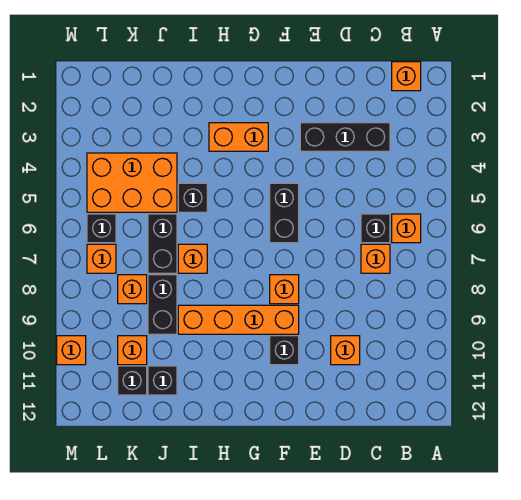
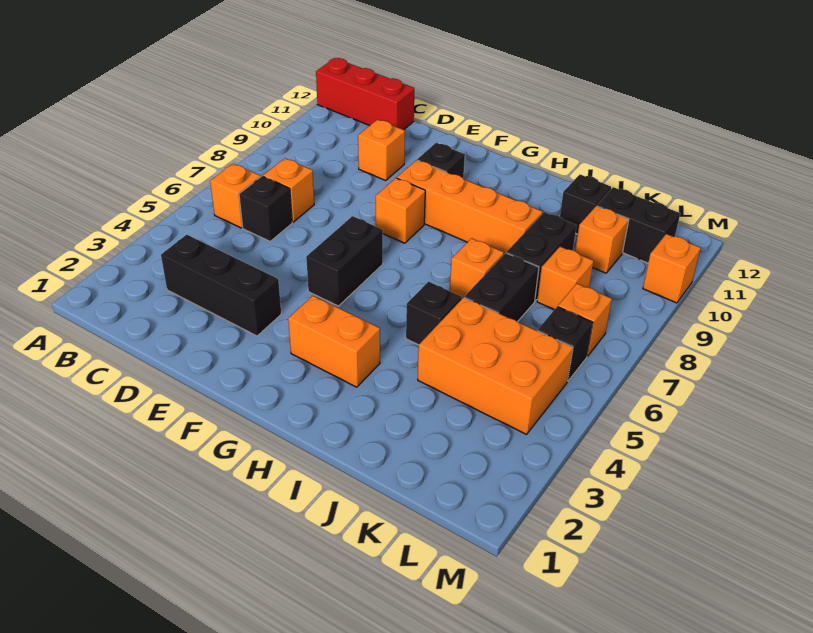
none -> red brick A12:C12 level 1
orange brick B1 level 1 -> none
black brick K11 level 1 -> black brick K11:L11 level 1

